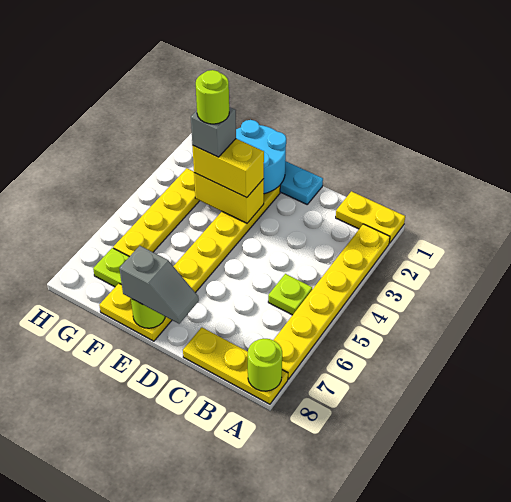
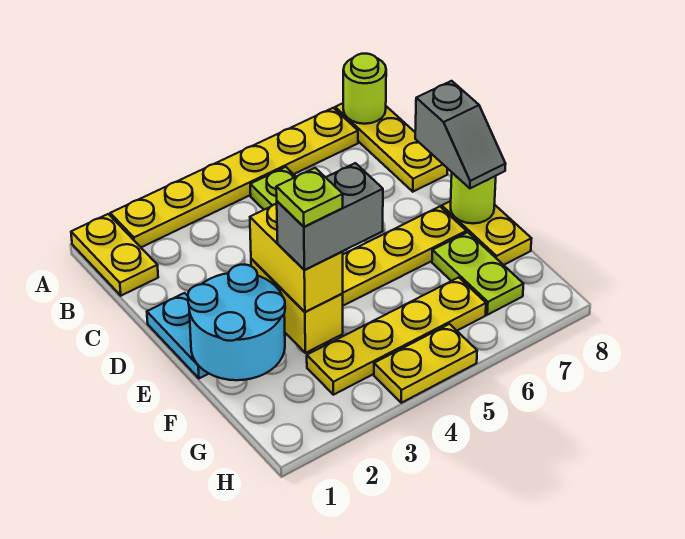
grey slope D8:E8 level 3 top E -> grey slope D8:E8 level 3 top D
grey brick F3 level 4 -> grey brick F3:F4 level 4
lime round brick F3 level 5 -> lime plate F3 level 5
none -> yellow plate H4:H5 level 1

